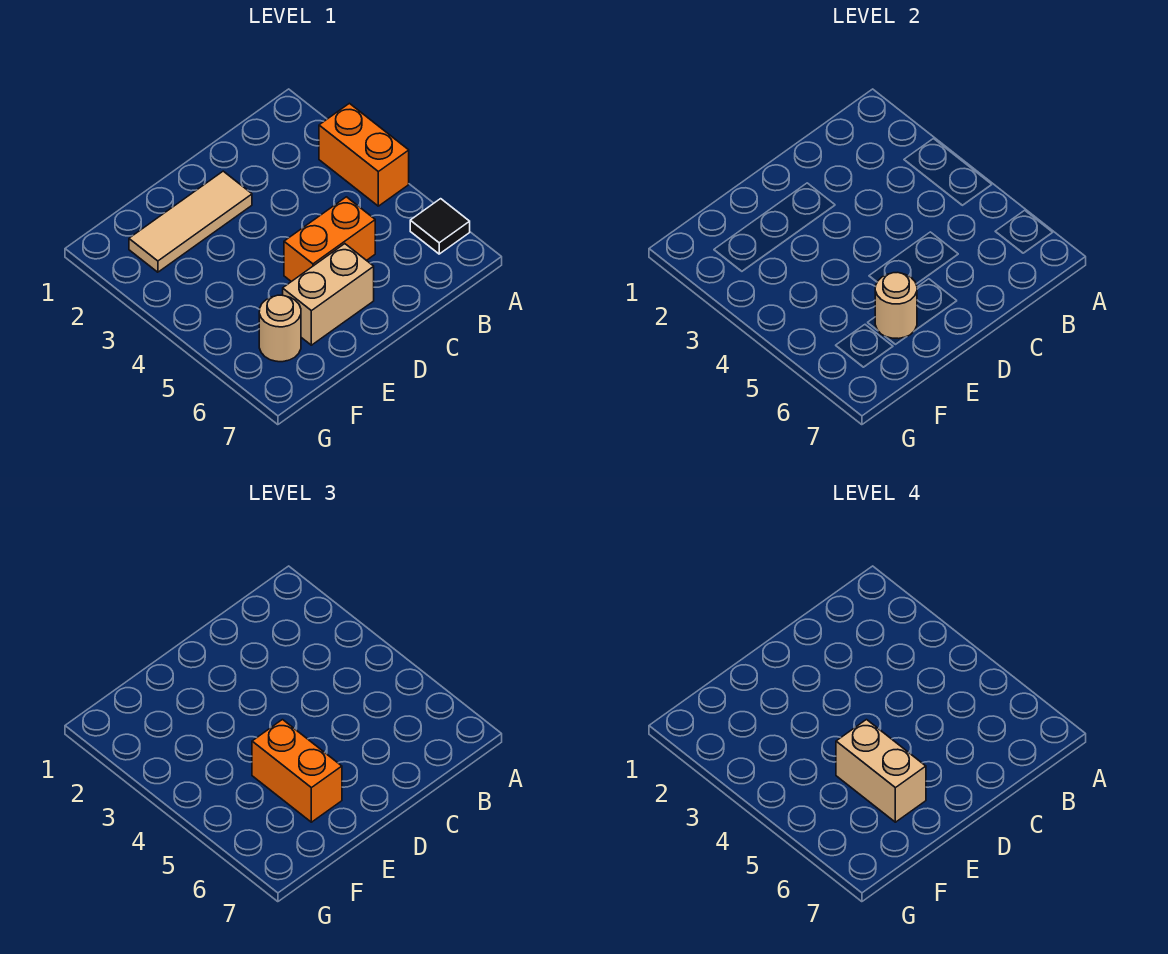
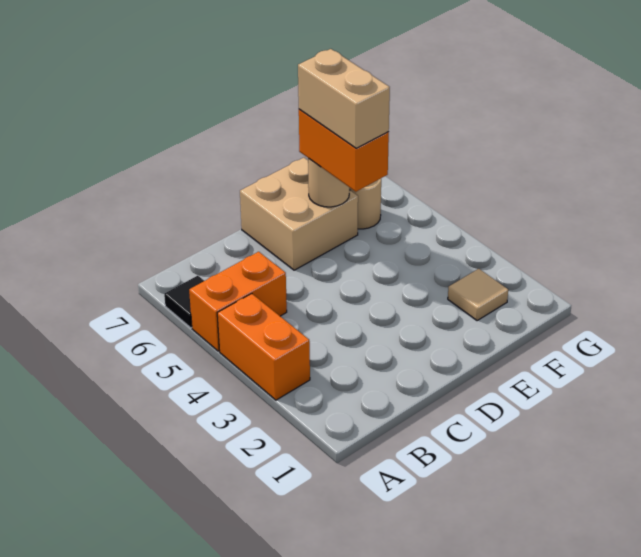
orange brick C5:D5 level 1 -> orange brick A5:B5 level 1
tan tile D2:F2 level 1 -> tan tile F2 level 1
tan brick D6:E6 level 1 -> tan brick D6:E7 level 1

